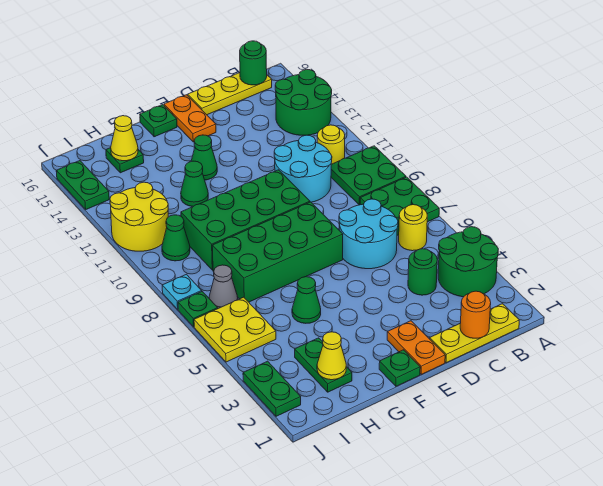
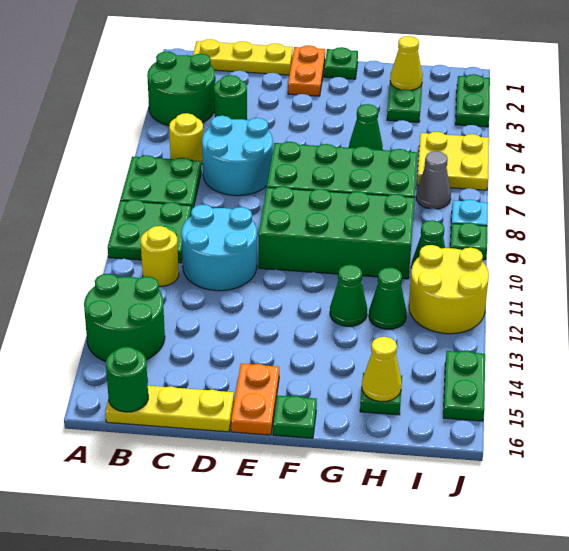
orange round brick C1 level 2 -> none
green cone F13 level 1 -> green cone H12 level 1
green plate J7 level 1 -> green plate J9 level 1

